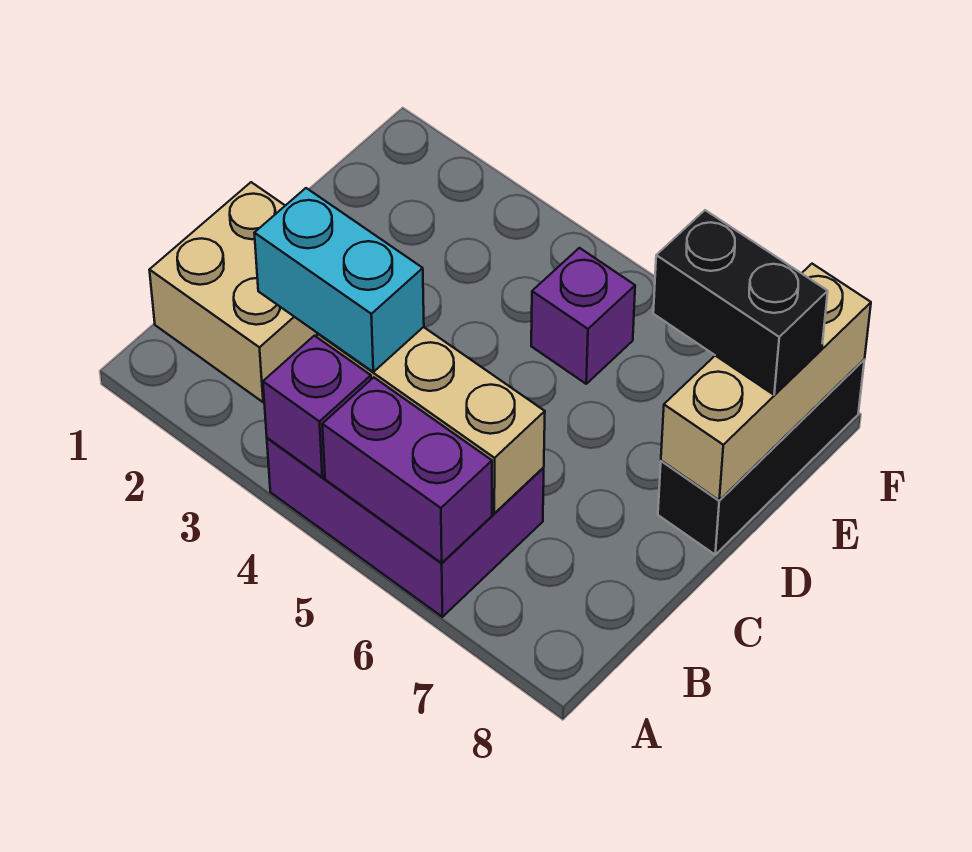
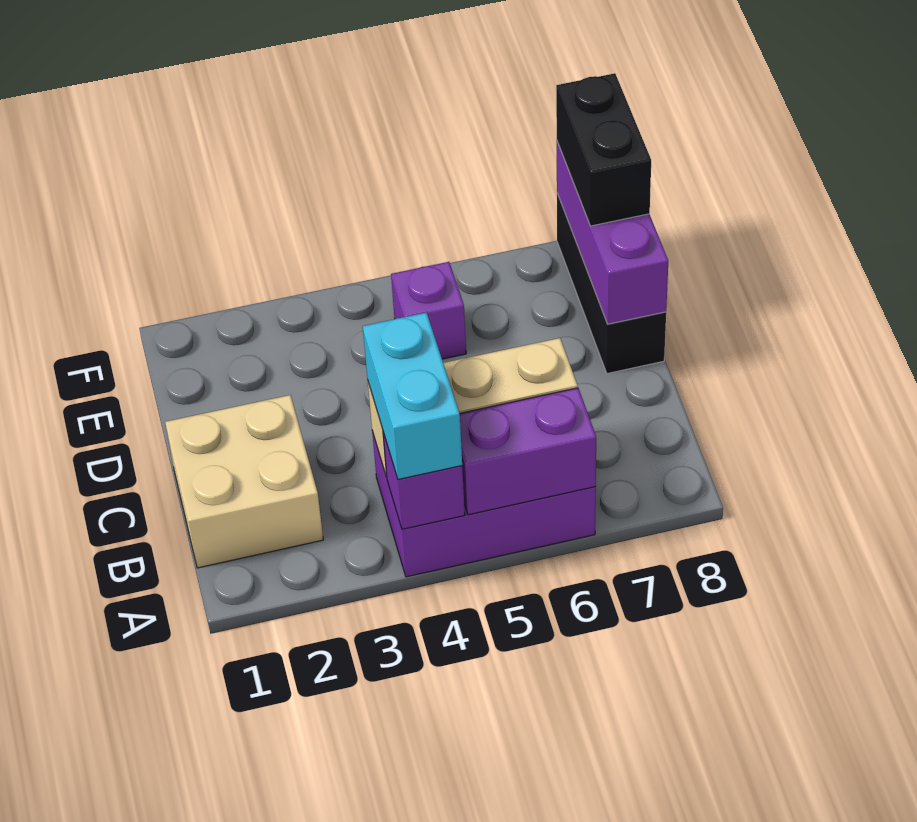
cyan brick B3:B4 level 3 -> cyan brick A4:B4 level 3
tan brick D8:F8 level 2 -> purple brick D8:F8 level 2
black brick E7:E8 level 3 -> black brick E8:F8 level 3

